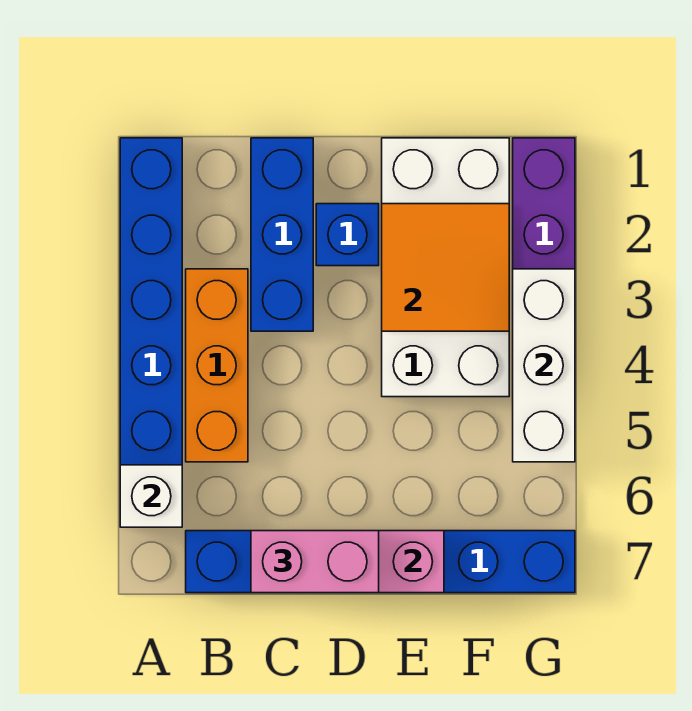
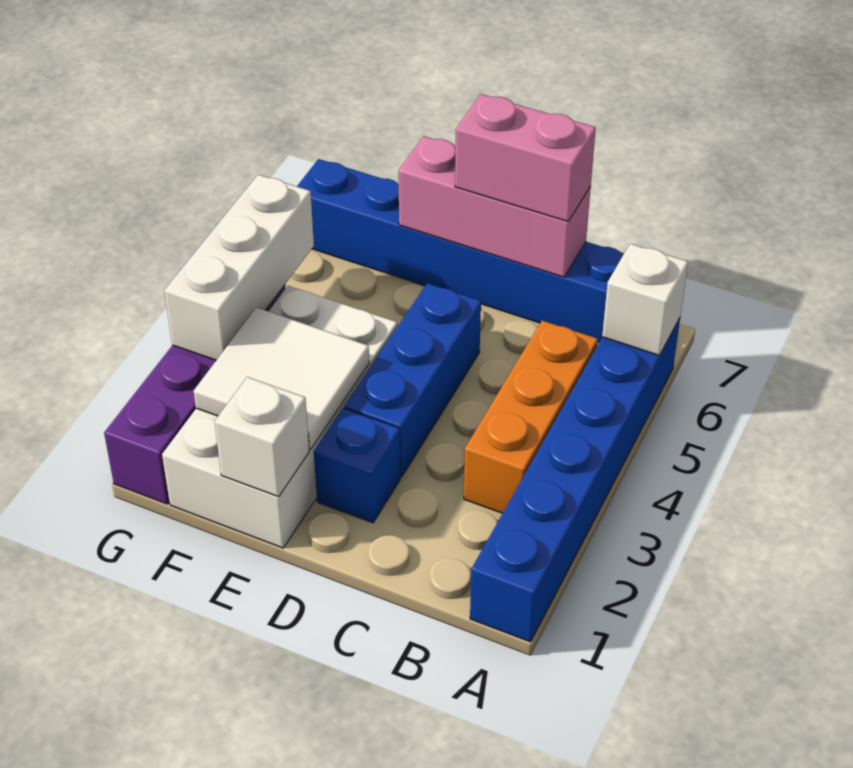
blue brick C1:C3 level 1 -> blue brick D3:D5 level 1
none -> white brick E1 level 2
orange tile E2:F3 level 2 -> white tile E2:F3 level 2

